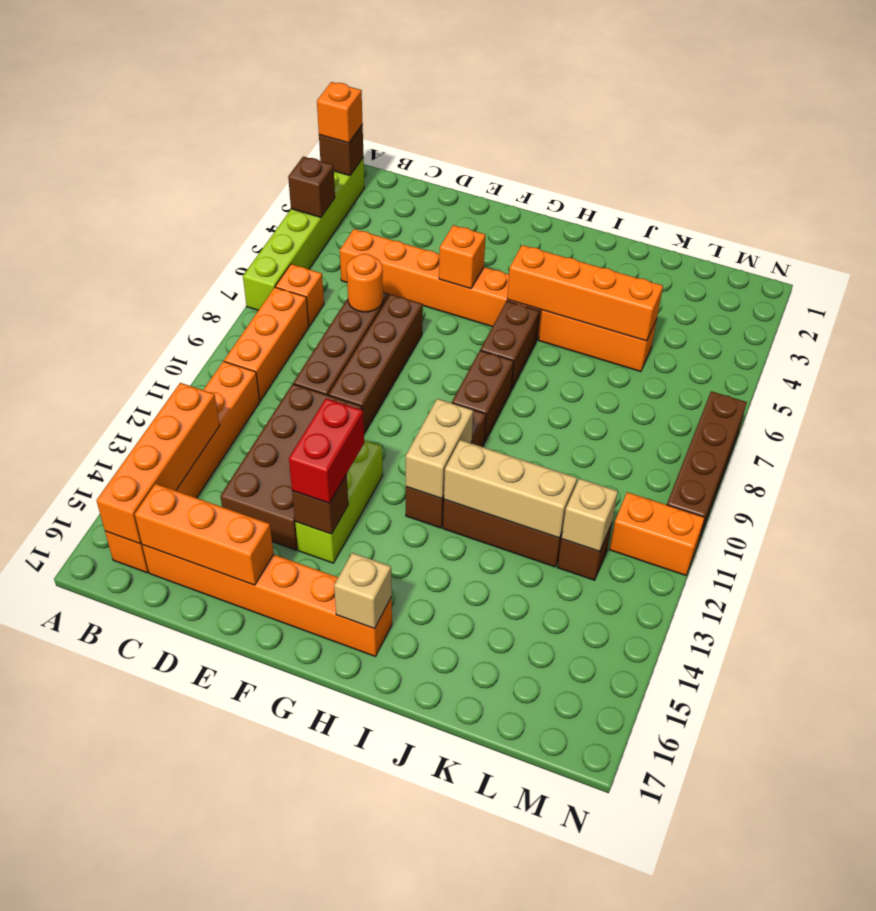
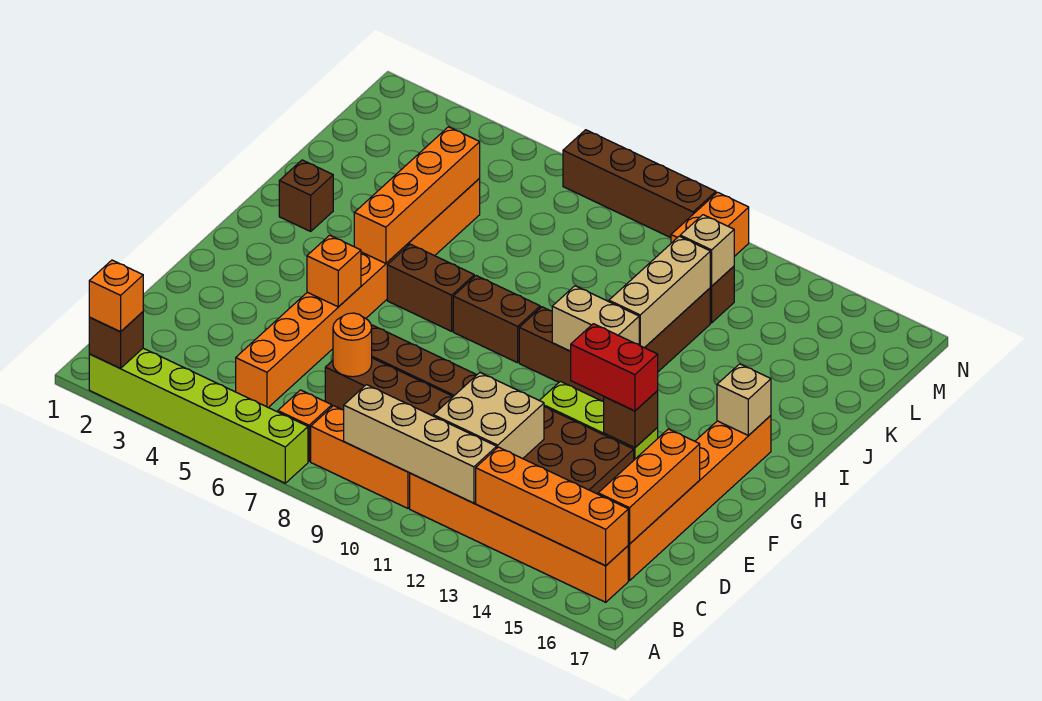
brown brick A4 level 2 -> brown brick I2 level 1
none -> tan brick B9:B12 level 2
none -> tan brick C11:D12 level 2

